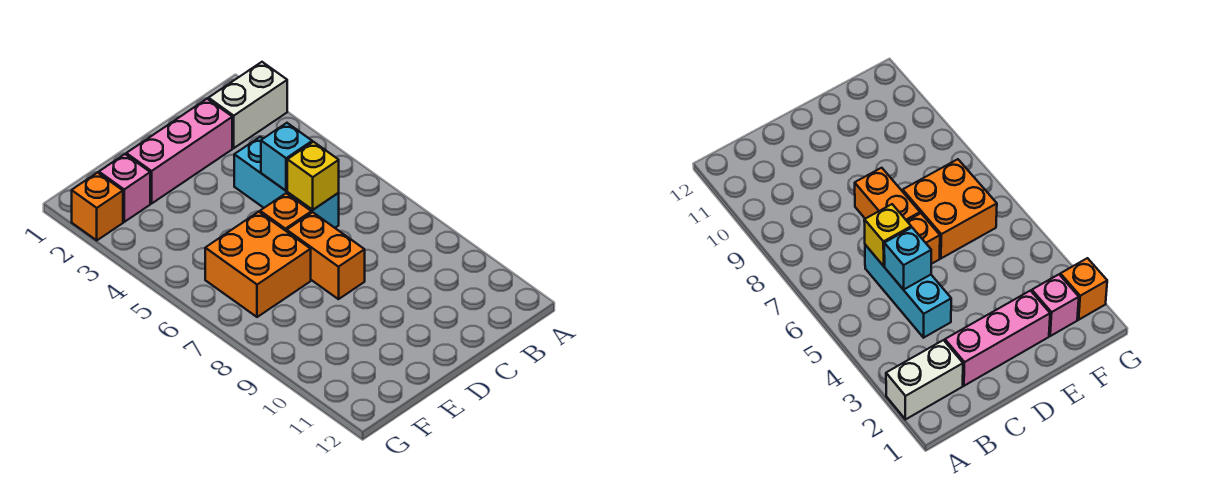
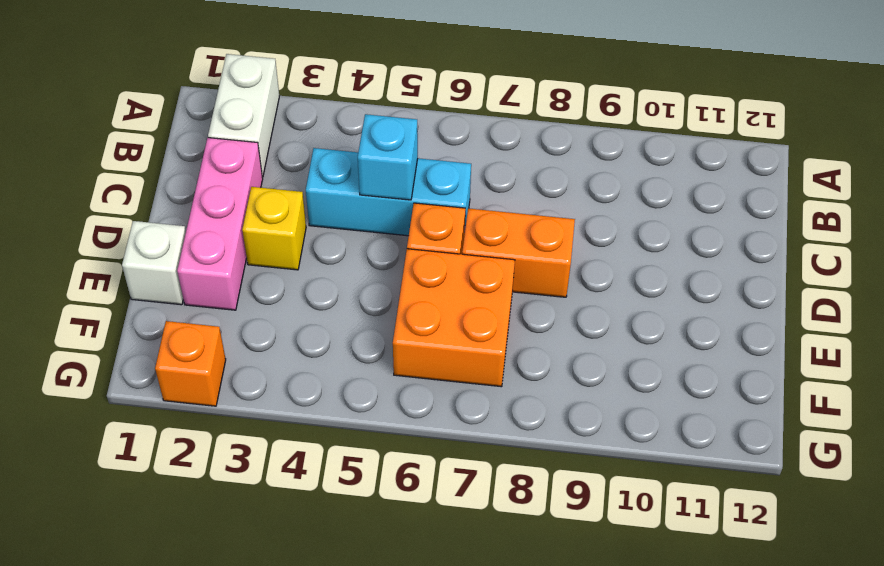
yellow brick C6 level 2 -> yellow brick D3 level 1
none -> white brick E1 level 1
pink brick F2 level 1 -> none

